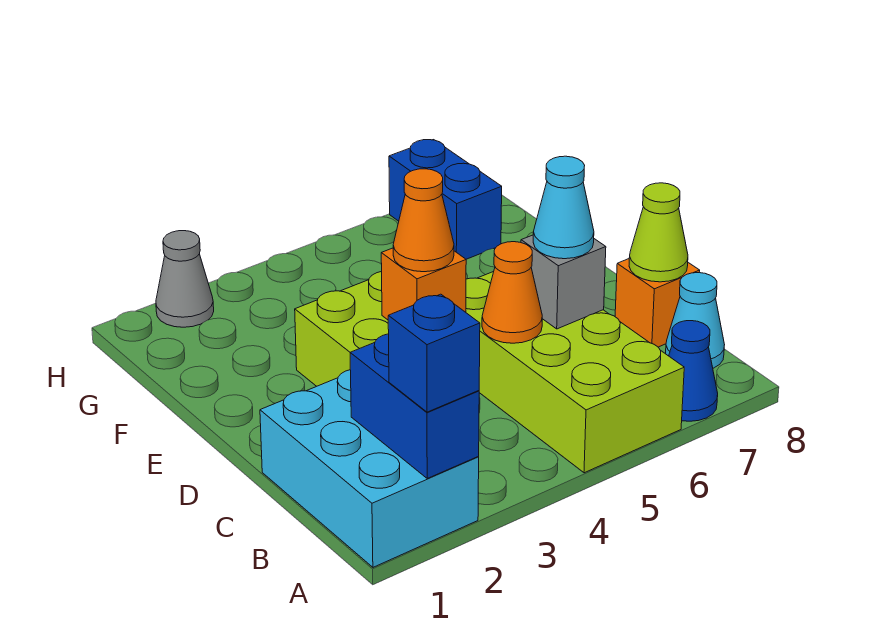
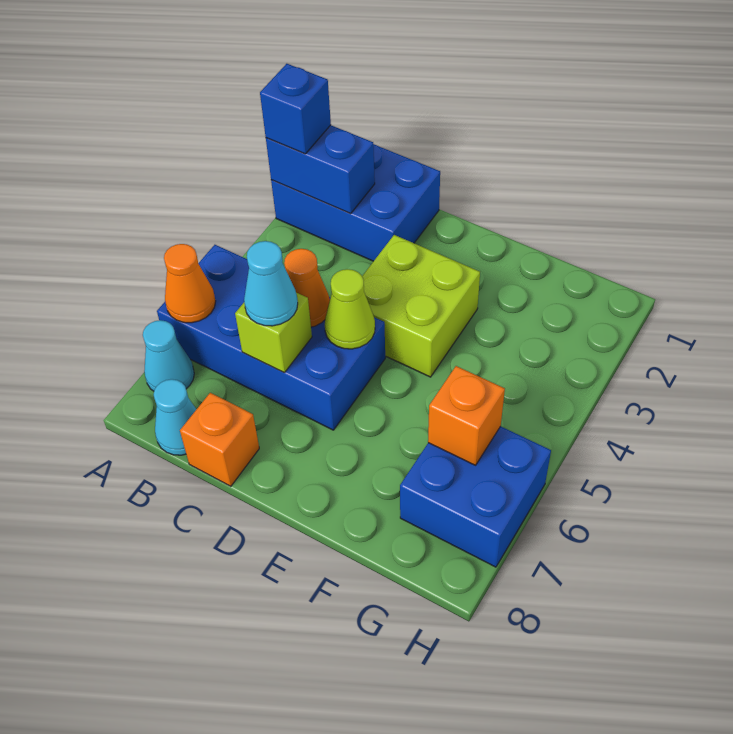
cyan brick A1:C2 level 1 -> blue brick A1:C2 level 1
lime brick A5:D6 level 1 -> blue brick A5:D6 level 1
blue cone A7 level 1 -> cyan cone A7 level 1
grey brick C6 level 2 -> lime brick C6 level 2
lime cone C8 level 2 -> lime cone D5 level 2
orange brick D4 level 2 -> orange brick G6 level 2
orange cone D4 level 3 -> orange cone A6 level 2
blue brick G7:H7 level 1 -> blue brick G6:H7 level 1
grey cone H2 level 1 -> none

